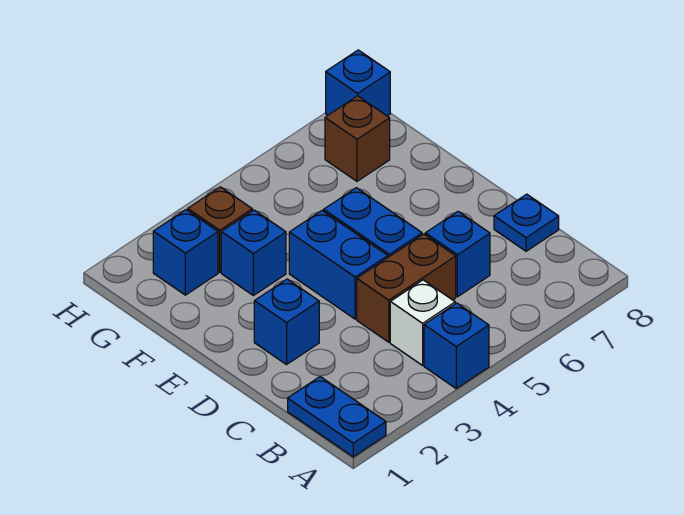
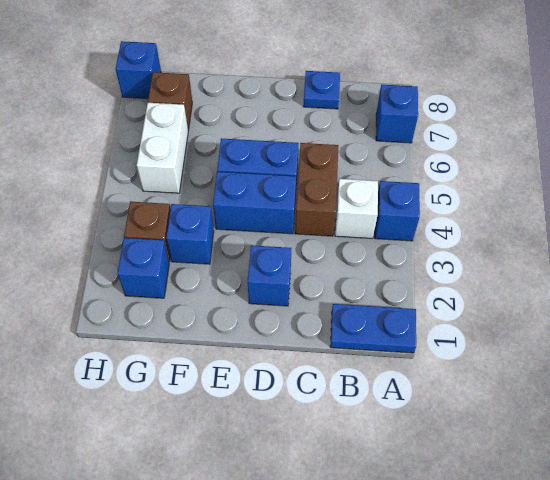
blue brick C6 level 1 -> blue brick A7 level 1
none -> white brick G5:G6 level 1

